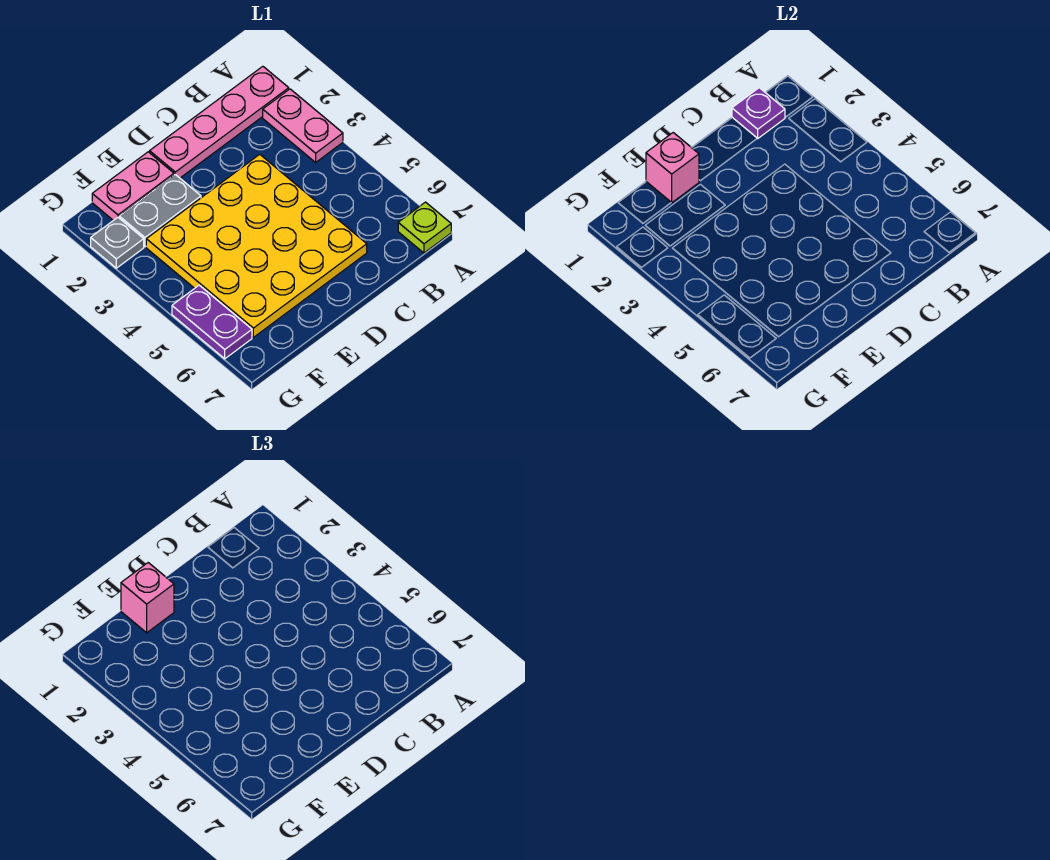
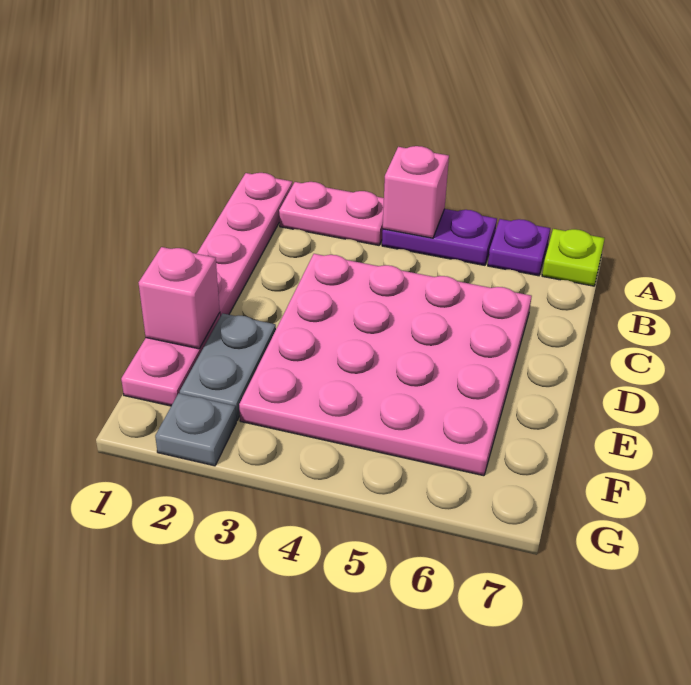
purple plate B1 level 2 -> purple plate A6 level 1
yellow plate C3:F6 level 1 -> pink plate C3:F6 level 1
pink brick E1 level 3 -> pink brick A4 level 2
purple plate G5:G6 level 1 -> purple plate A4:A5 level 1

